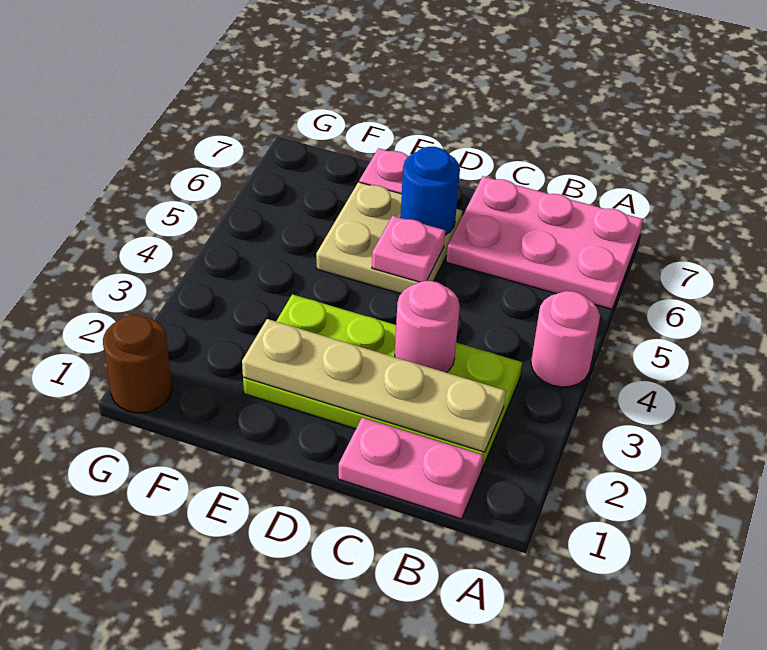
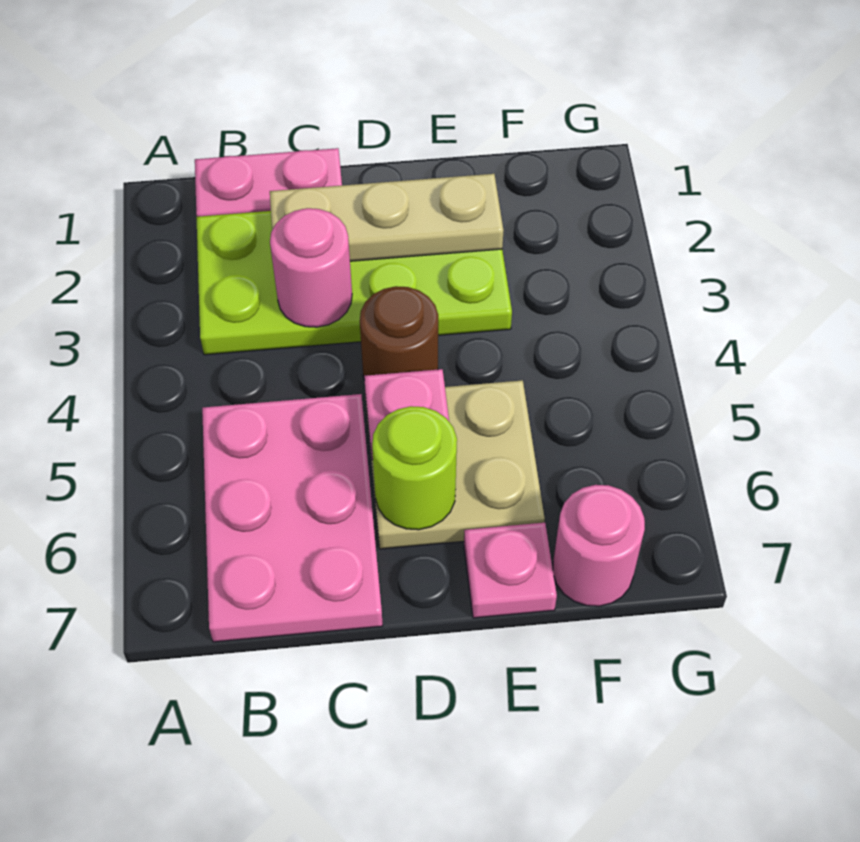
pink round brick A4 level 1 -> pink round brick F7 level 1
pink plate A6:C7 level 1 -> pink plate B5:C7 level 1
tan plate B2:E2 level 2 -> tan plate C2:E2 level 2
blue round brick D6 level 2 -> lime round brick D6 level 2
brown round brick G1 level 1 -> brown round brick D4 level 1

